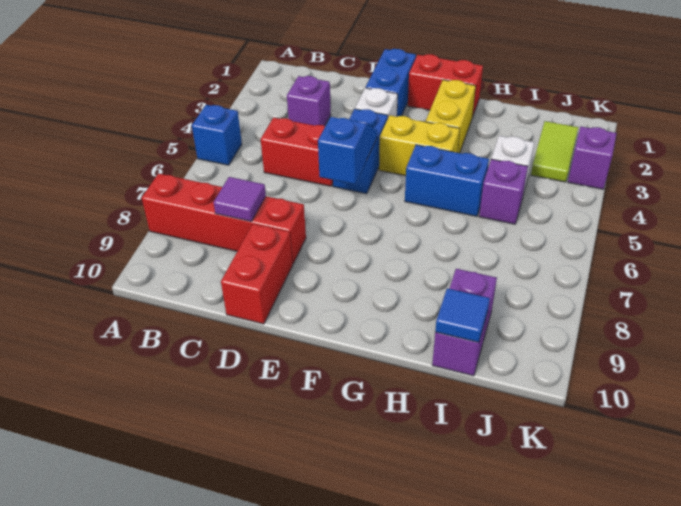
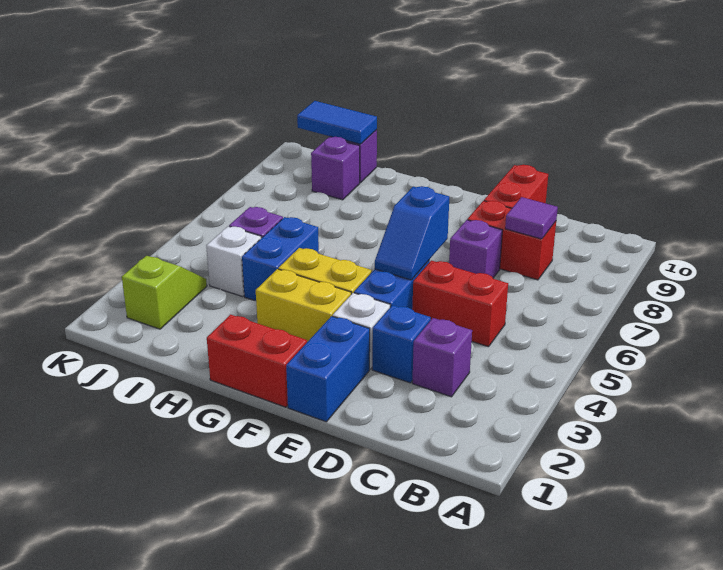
blue brick A5 level 1 -> blue brick D3 level 1
red brick A8:D8 level 1 -> red brick C8:D8 level 1
yellow brick G2:G3 level 1 -> yellow brick F3:G3 level 1
blue brick G5:H5 level 1 -> blue brick H4:H5 level 1
blue tile I10 level 2 -> blue tile I10:J10 level 2
lime tile J2:J3 level 1 -> lime slope J2:J3 level 1 top 2
purple brick K3 level 1 -> purple brick D7 level 1

